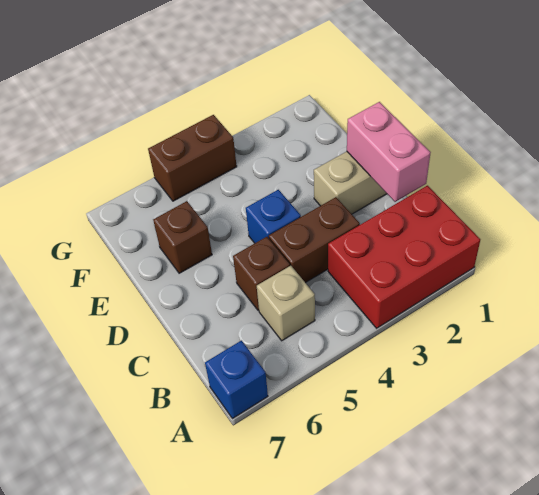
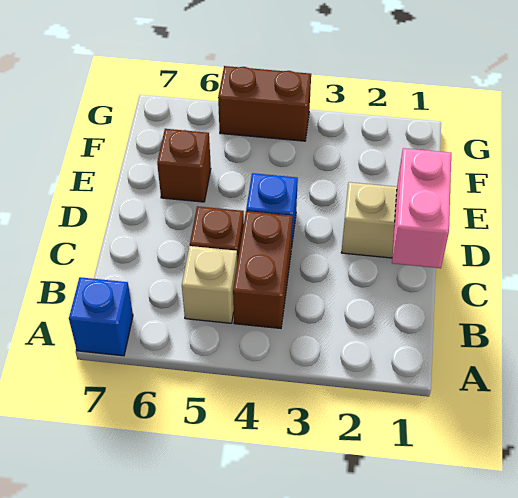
red brick A1:B3 level 1 -> none
brown brick C3:C4 level 1 -> brown brick B4:C4 level 1

